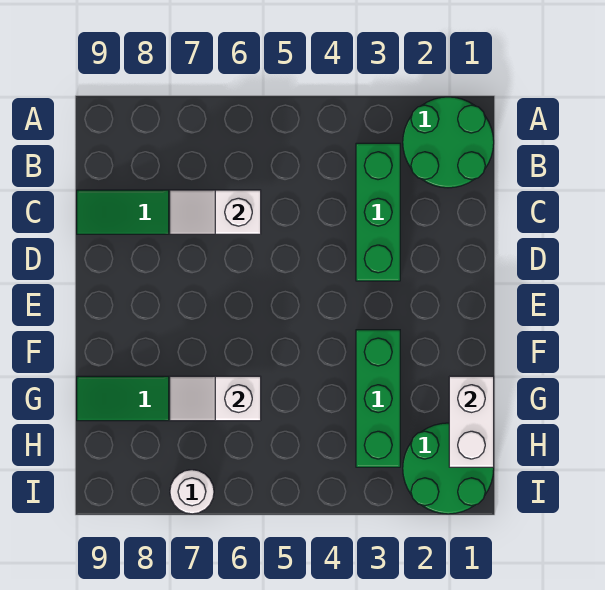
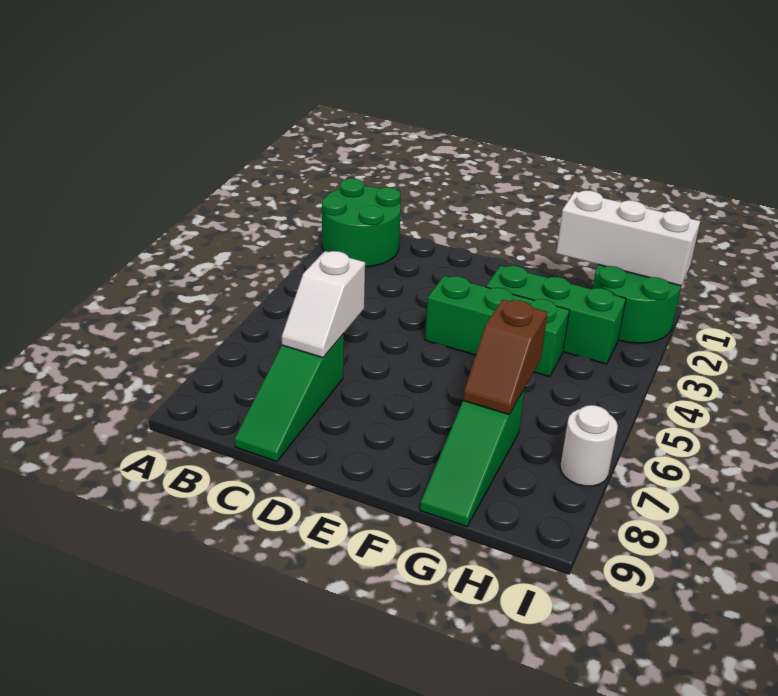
green brick B3:D3 level 1 -> green brick E4:G4 level 1
white brick G1:H1 level 2 -> white brick G1:I1 level 2
white slope G6:G7 level 2 top 6 -> brown slope G6:G7 level 2 top 6

